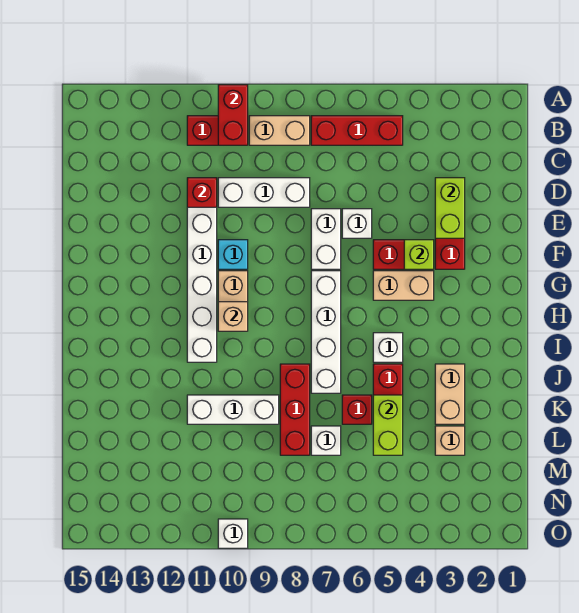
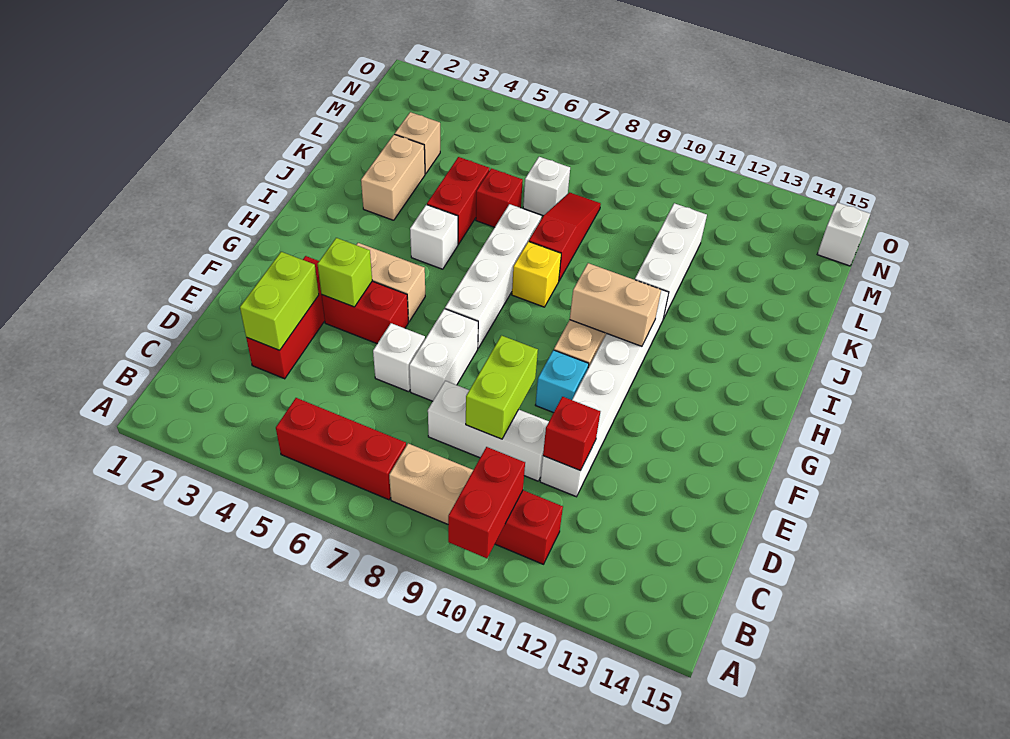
tan brick H10 level 2 -> tan brick H10:H11 level 2
none -> yellow brick I8 level 1
red brick J8:L8 level 1 -> red slope J8:L8 level 1 top J
lime brick K5:L5 level 2 -> lime brick D9:E9 level 2
white brick K9:K11 level 1 -> white brick J11:L11 level 1
white brick O10 level 1 -> white brick N15 level 1

